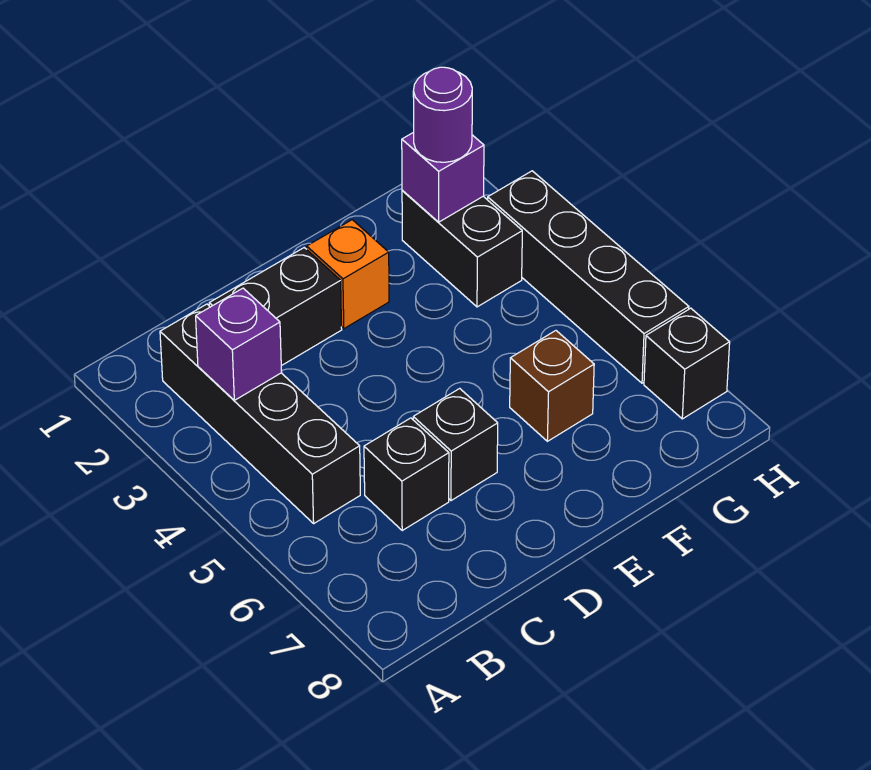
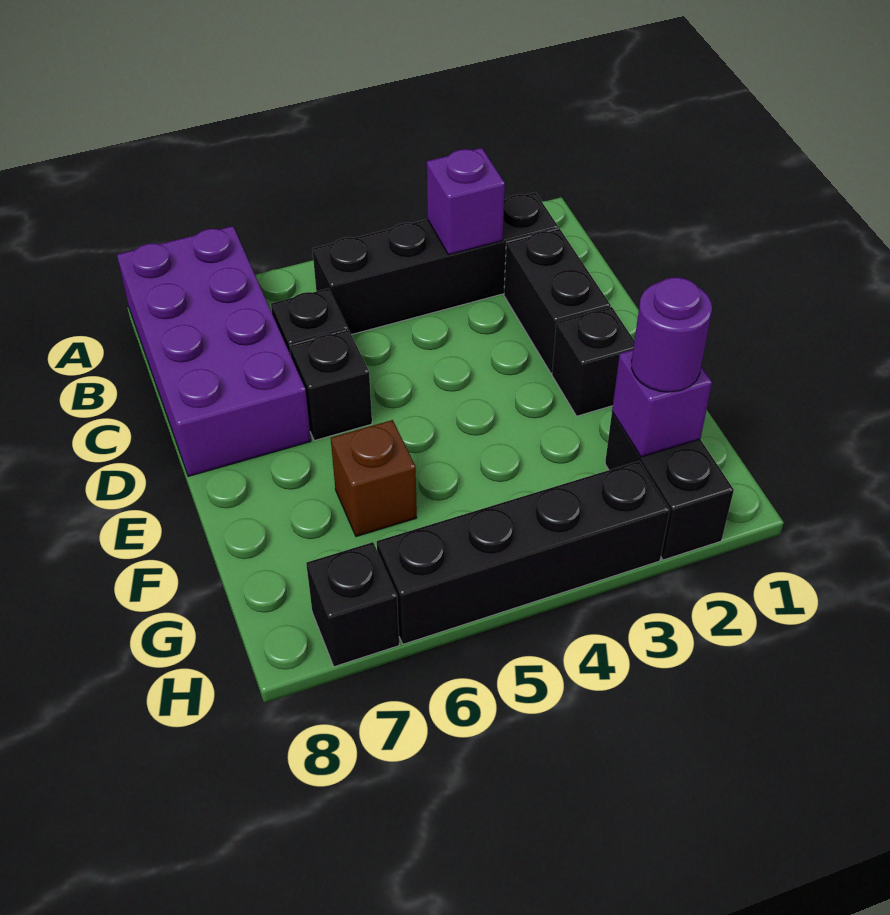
none -> purple brick A7:D8 level 1
orange brick E2 level 1 -> black brick E2 level 1
black brick G2:G3 level 1 -> black brick G2:H2 level 1

